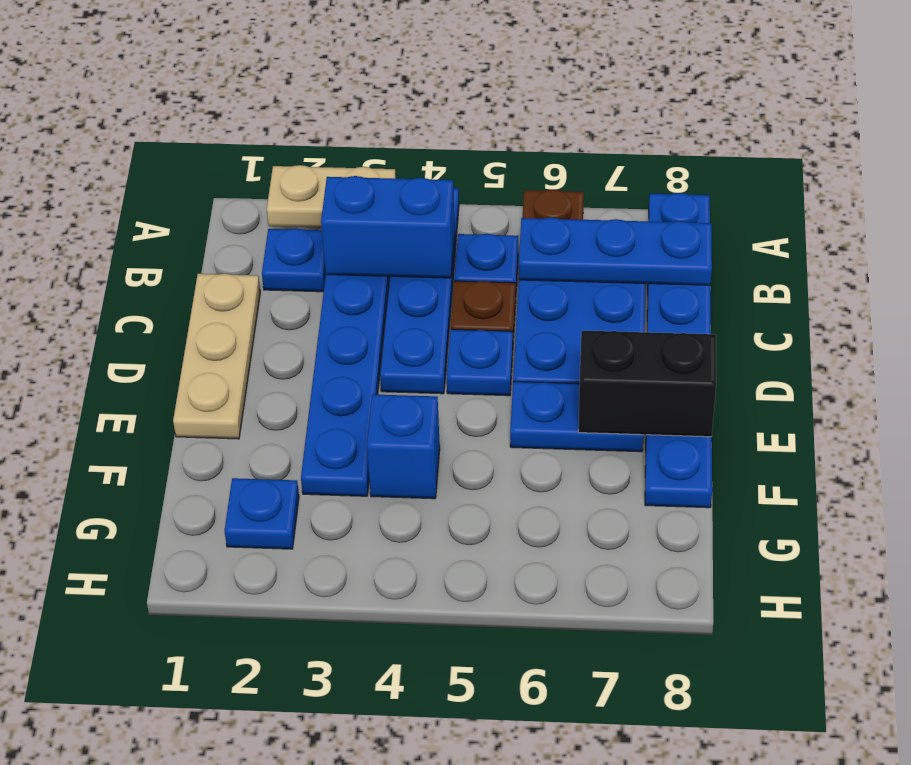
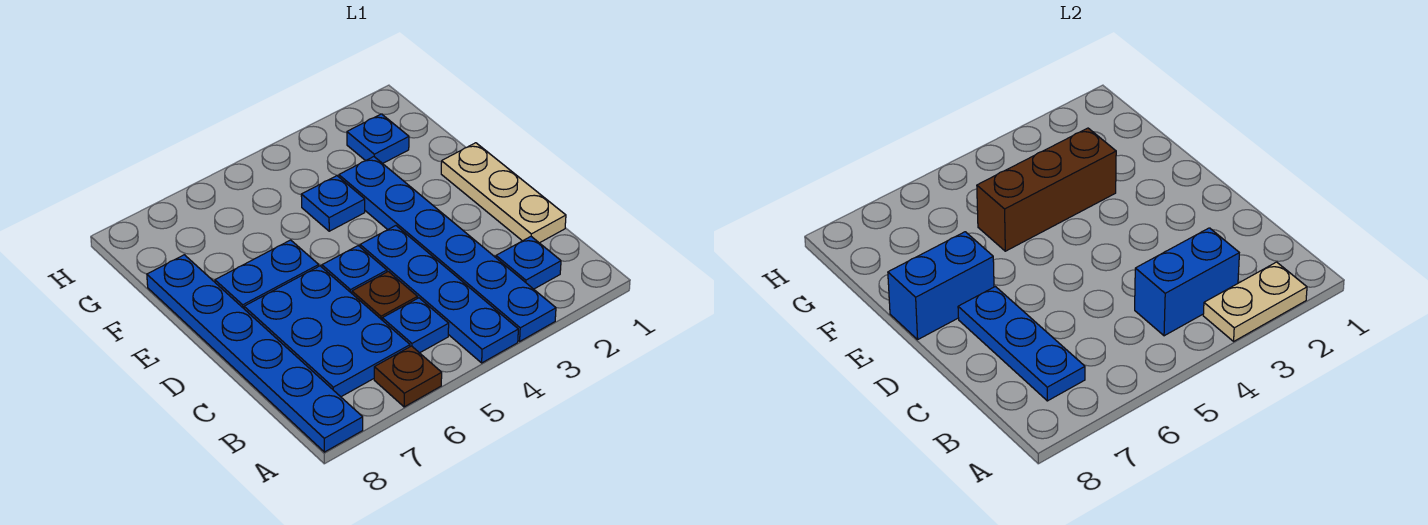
blue plate B6:B8 level 2 -> blue plate B7:D7 level 2
black brick E7:E8 level 2 -> blue brick E7:E8 level 2
none -> brown brick F3:F5 level 2
blue brick F4 level 1 -> blue plate F4 level 1

